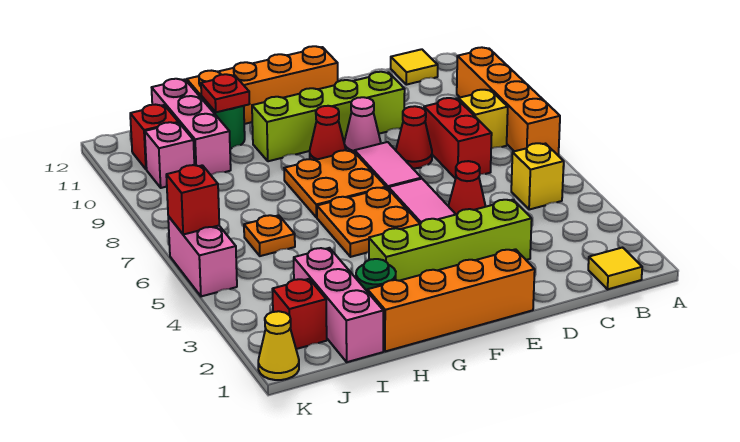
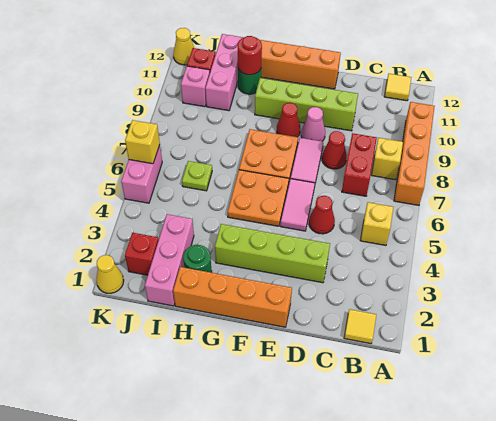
red plate H11 level 2 -> red round brick H11 level 2
orange plate I6 level 1 -> lime plate I6 level 1
red brick K6 level 2 -> yellow brick K6 level 2
none -> yellow cone K12 level 1

